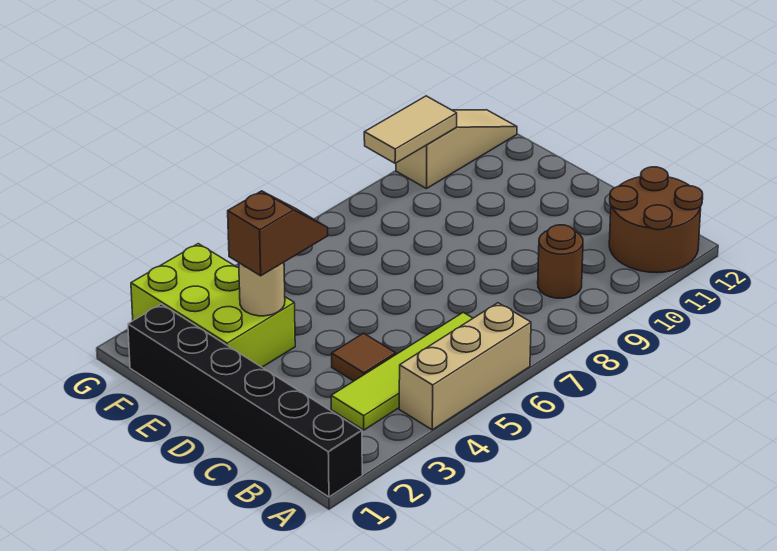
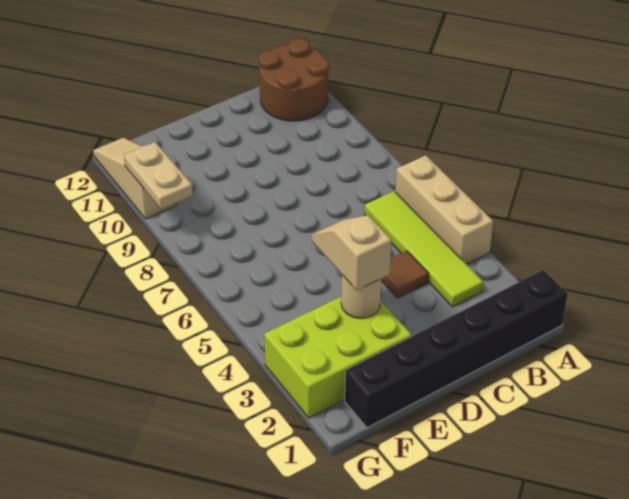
brown round brick B9 level 1 -> none
brown slope E3:E4 level 3 top 3 -> tan slope E3:E4 level 3 top 3
tan tile G9:G10 level 2 -> tan plate G9:G10 level 2

